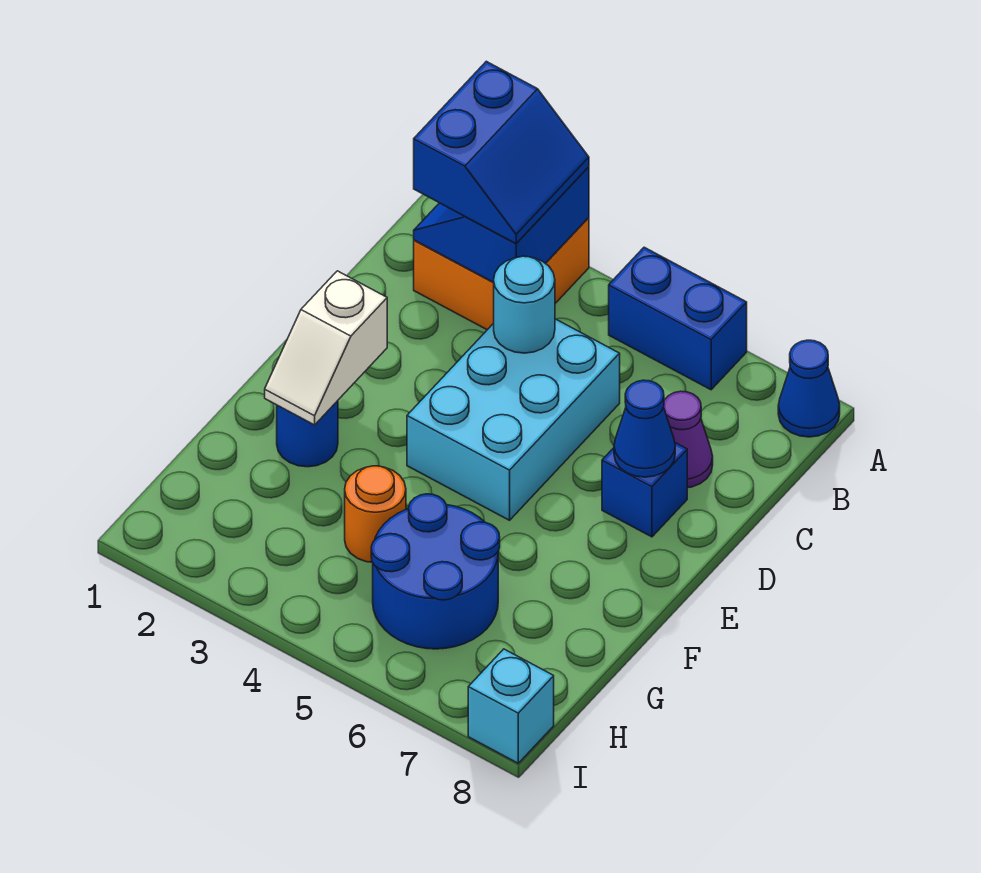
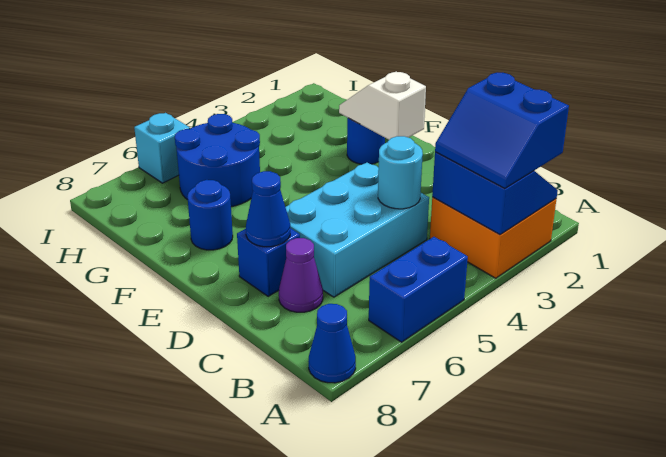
cyan brick C4:E5 level 1 -> cyan brick C4:D6 level 1
none -> blue round brick F7 level 1
orange round brick G4 level 1 -> none
cyan brick I8 level 1 -> cyan brick I6 level 1

